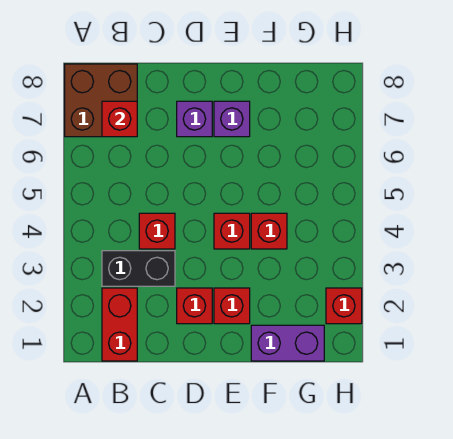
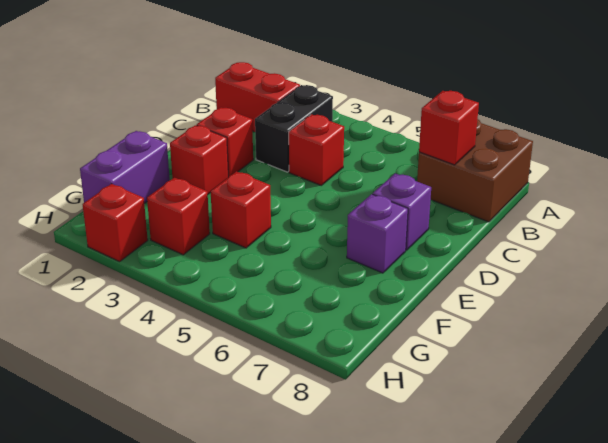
red brick E4 level 1 -> red brick G3 level 1

